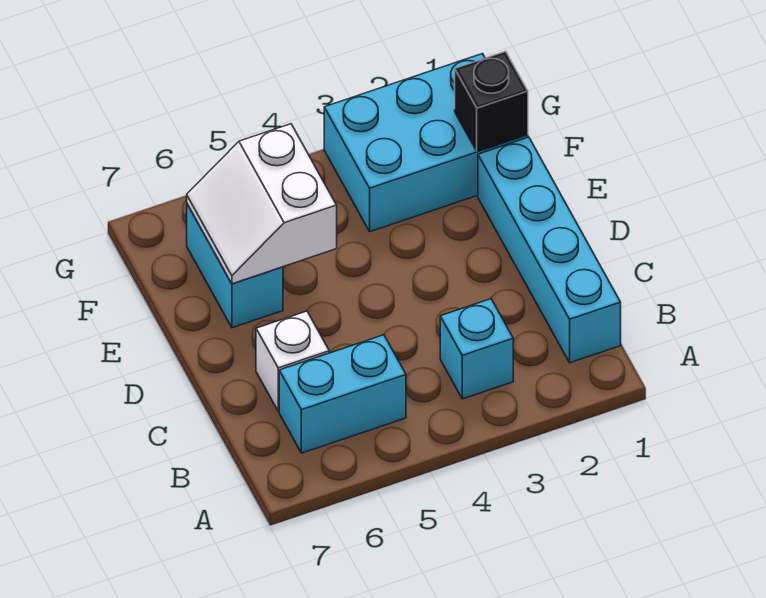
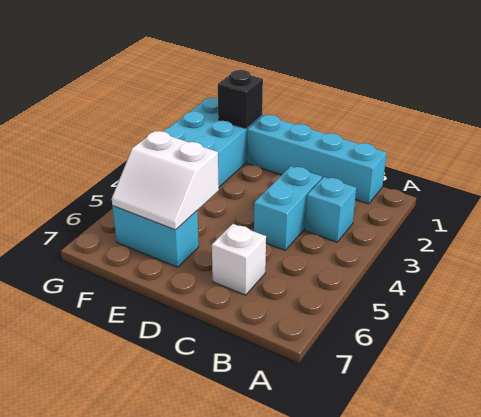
cyan brick B5:B6 level 1 -> cyan brick C3:C4 level 1

